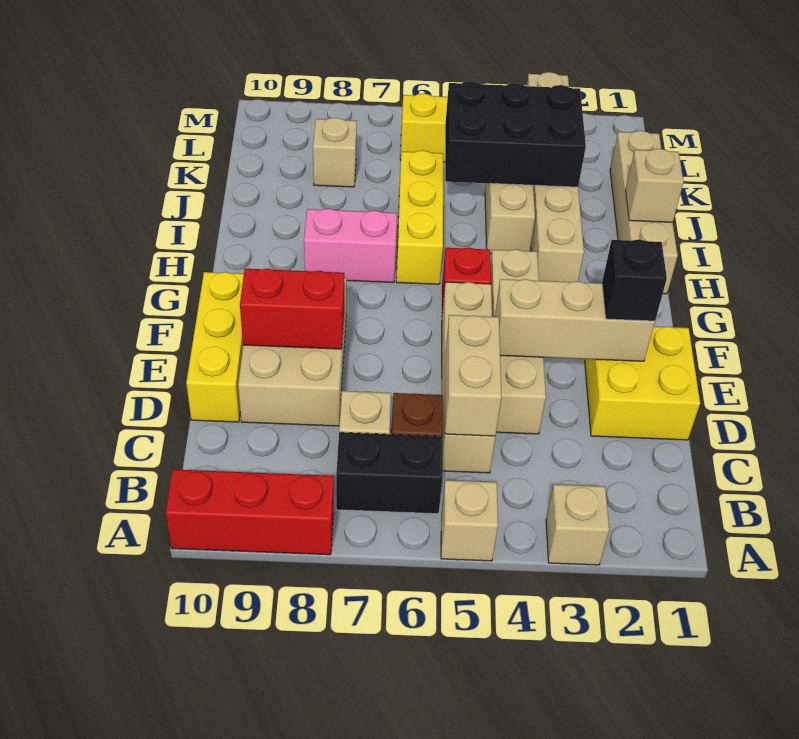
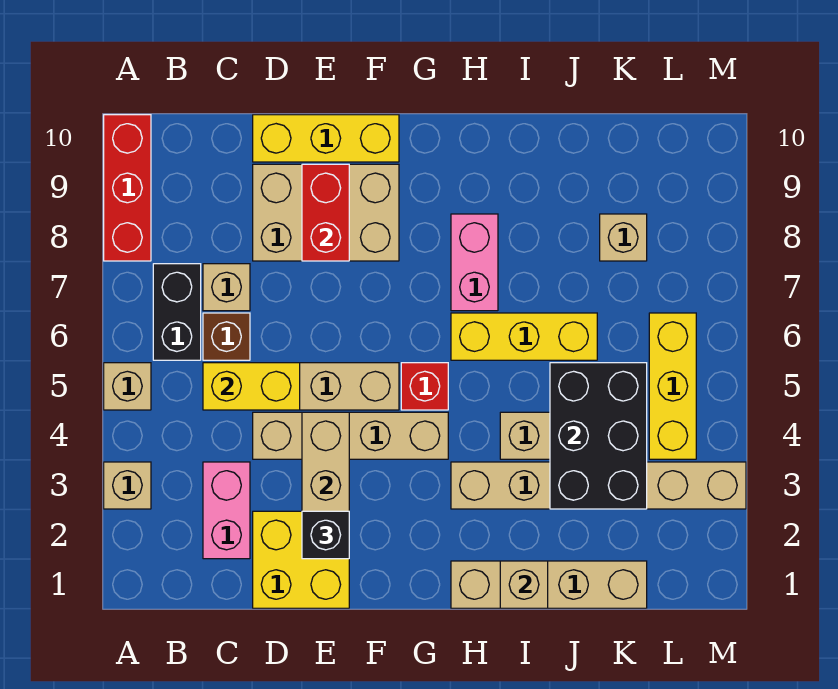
none -> pink brick C2:C3 level 1
tan brick C5:D5 level 2 -> yellow brick C5:D5 level 2

